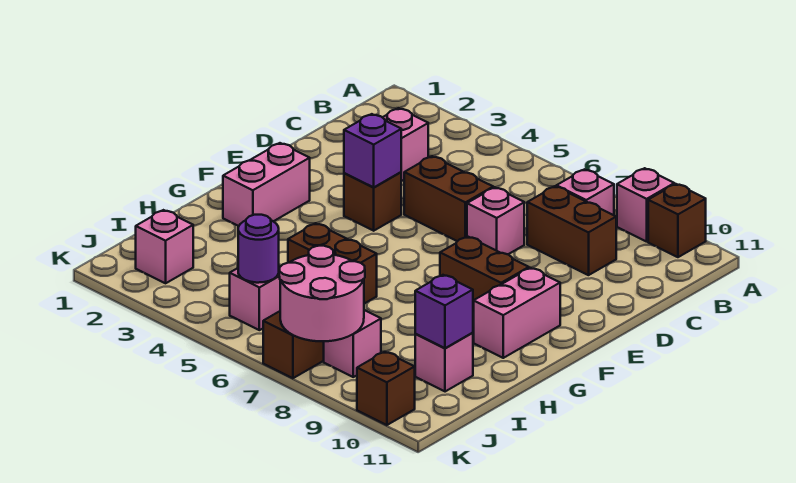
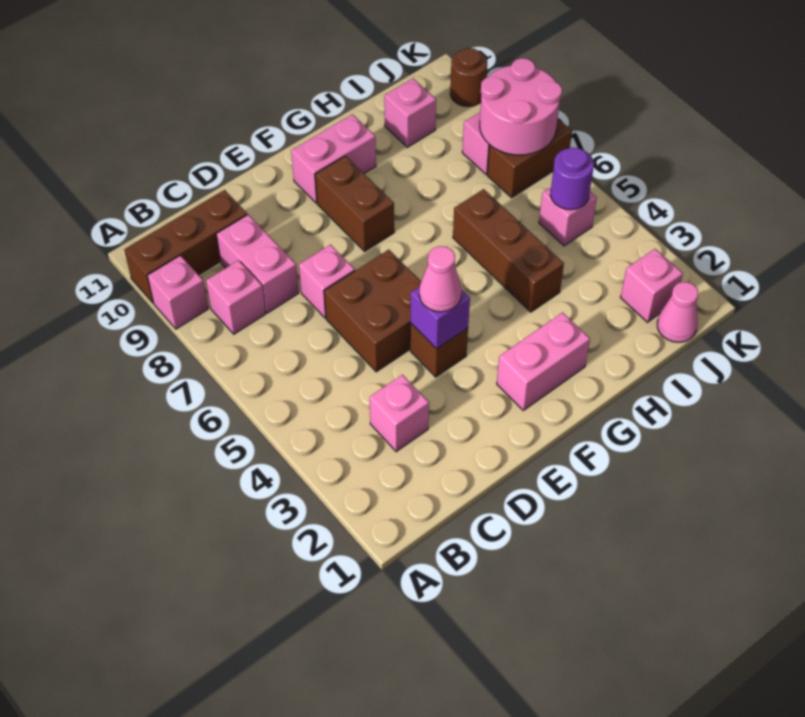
brown brick A10 level 1 -> brown brick A10:C10 level 1
brown brick C8:C9 level 1 -> pink brick C8:C9 level 1
brown brick D5:D6 level 1 -> brown brick D5:E6 level 1
none -> pink cone E4 level 3
brown brick H5:H6 level 1 -> brown brick H4:H6 level 1
purple brick I10 level 2 -> none
none -> pink cone J1 level 1
brown brick K10 level 1 -> brown round brick K10 level 1

